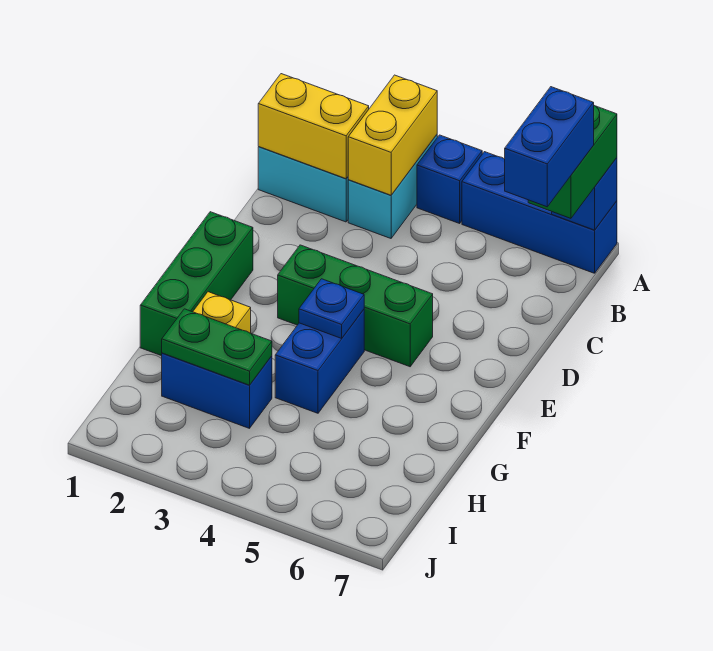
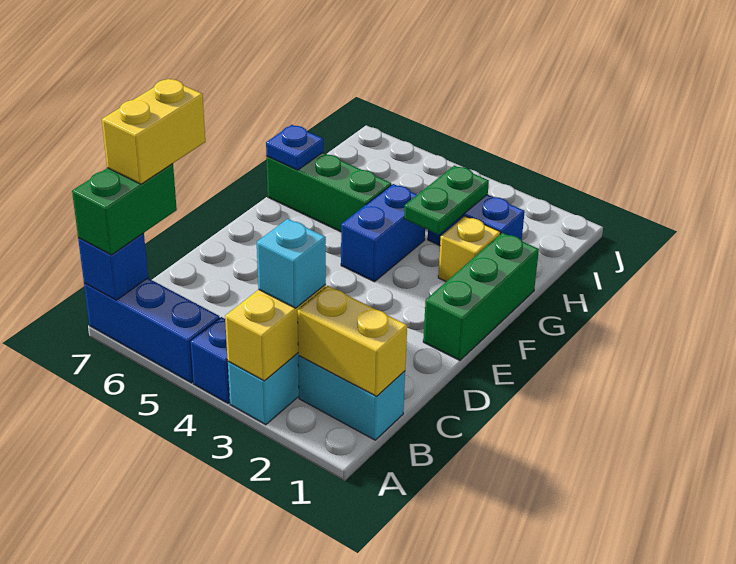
none -> cyan brick B3 level 3
blue brick B7:C7 level 4 -> yellow brick B7:C7 level 4
green brick E3:E5 level 1 -> green brick G5:G7 level 1
blue plate F4 level 2 -> blue plate G7 level 2
green plate H2:H3 level 2 -> green plate G3:H3 level 2

